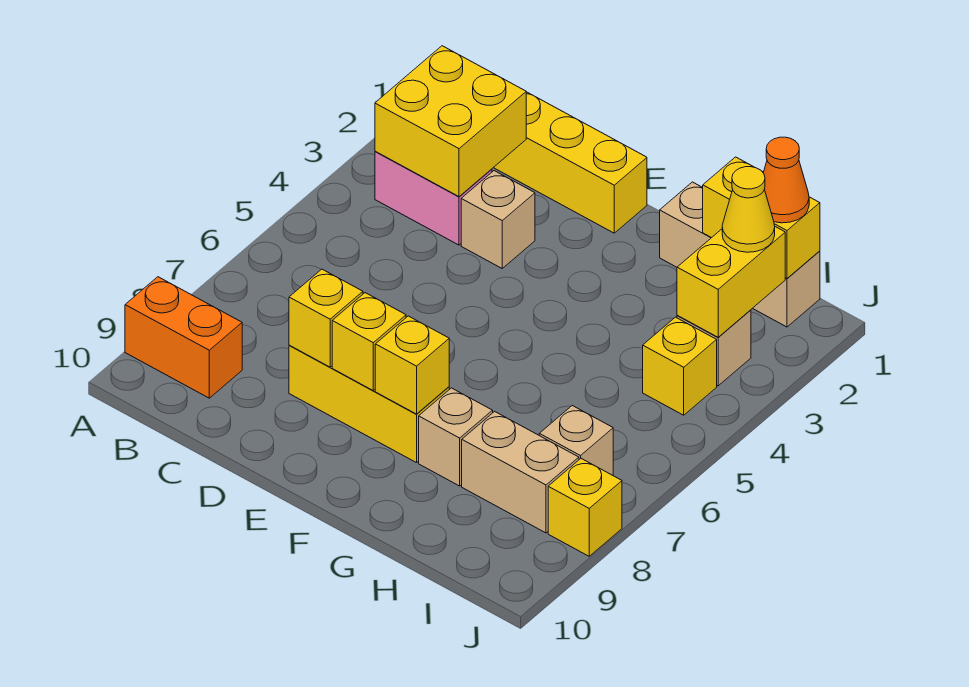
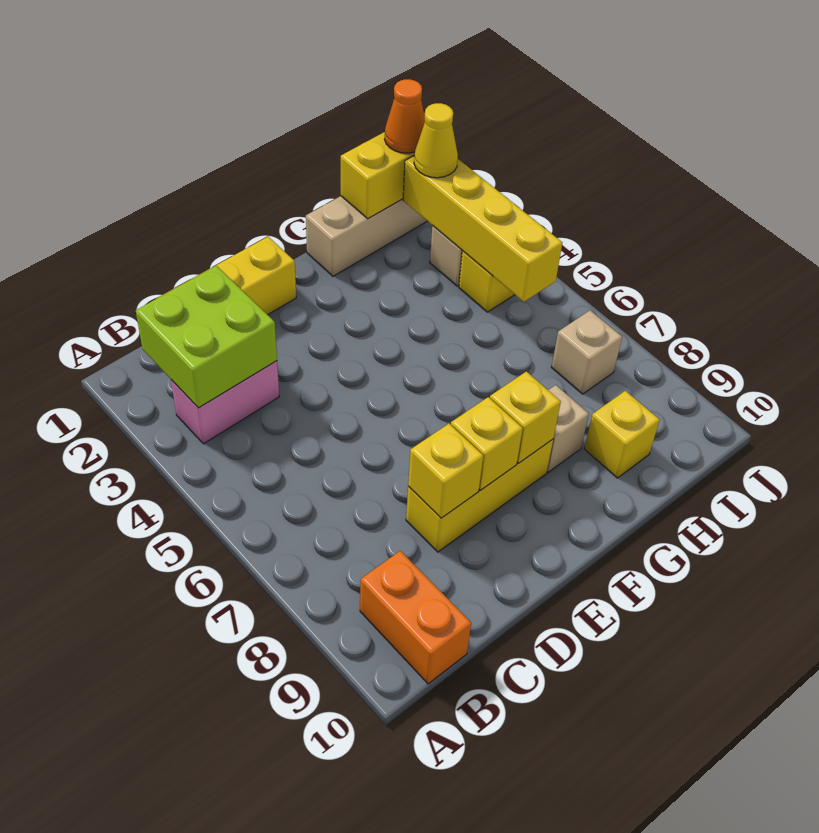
orange brick A9:B9 level 1 -> orange brick B9:B10 level 1
yellow brick B2:C3 level 2 -> lime brick B2:C3 level 2
tan brick D3 level 1 -> none
tan brick H8:I8 level 1 -> none
yellow brick I2:I3 level 2 -> yellow brick I2:I5 level 2
yellow brick J8 level 1 -> yellow brick H9 level 1

